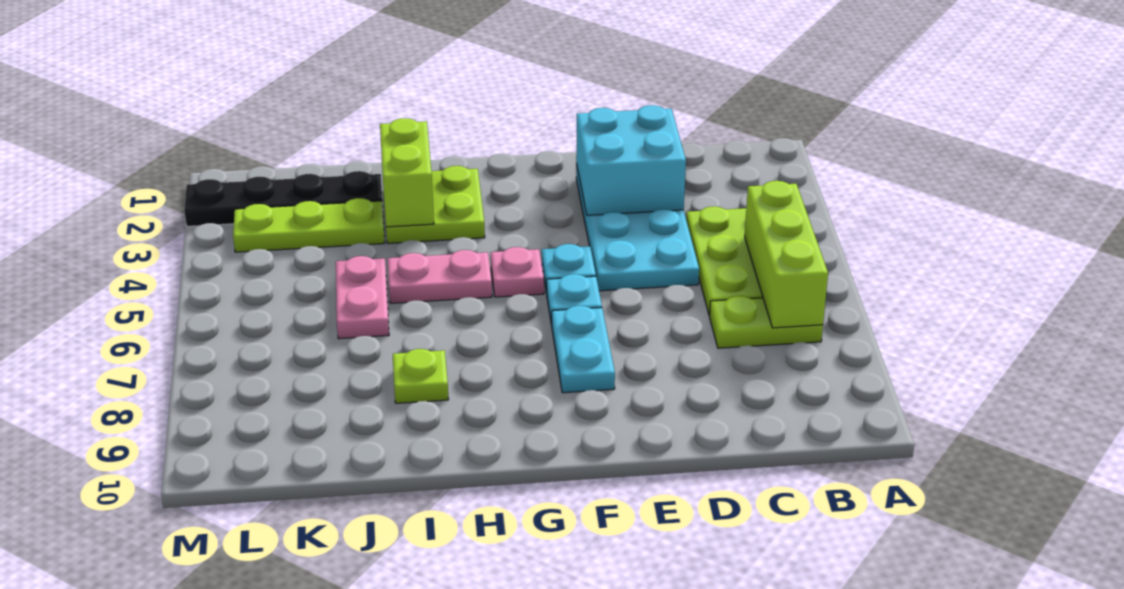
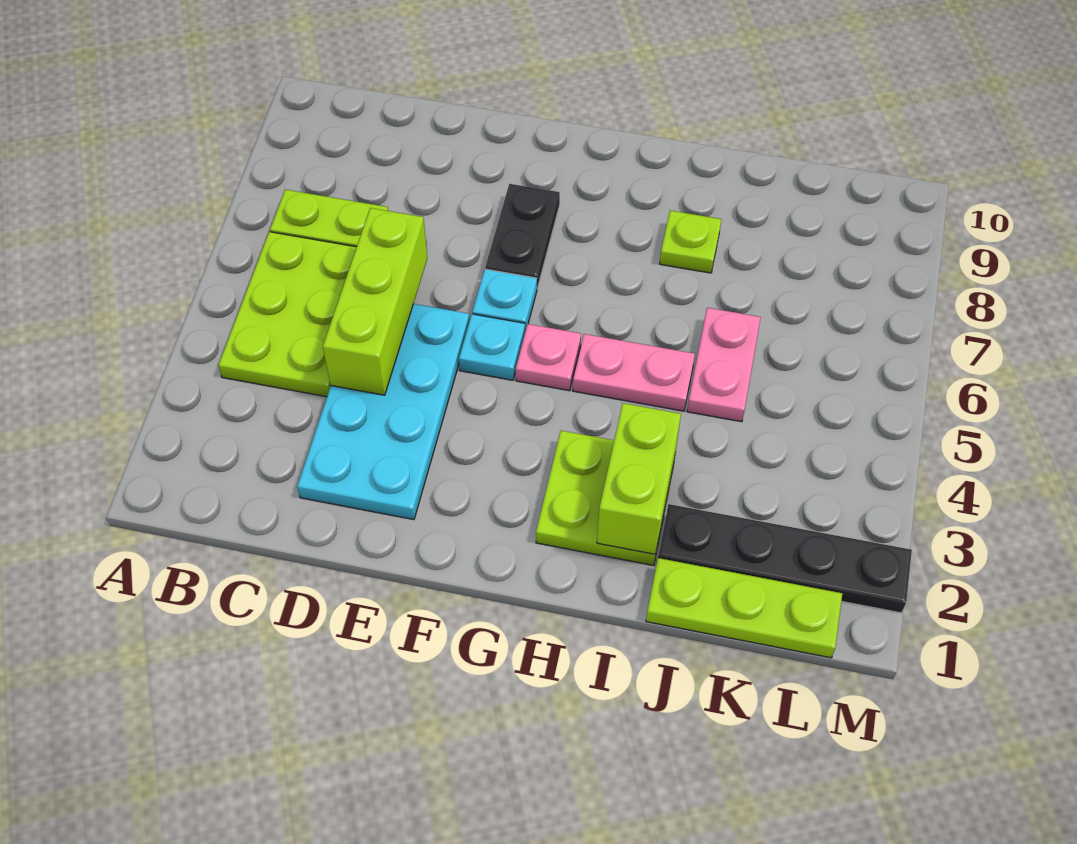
lime brick B5:B7 level 2 -> lime brick D4:D6 level 2
cyan brick D2:E3 level 2 -> none
cyan plate F7:F8 level 1 -> black plate F7:F8 level 1
lime plate J3:L3 level 1 -> lime plate J1:L1 level 1

